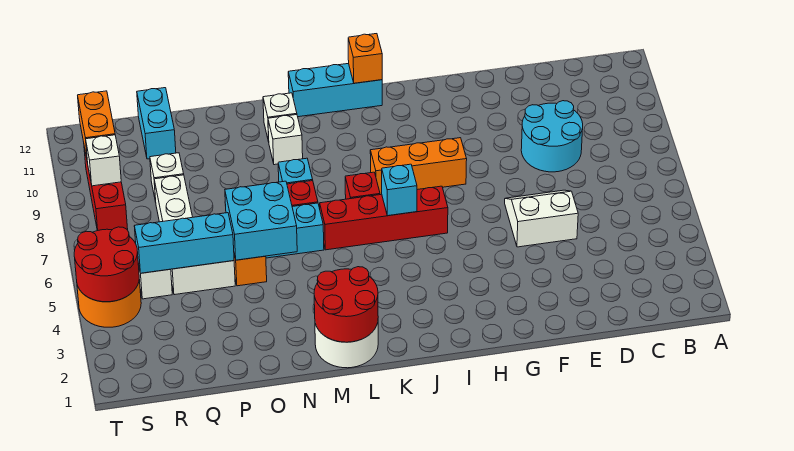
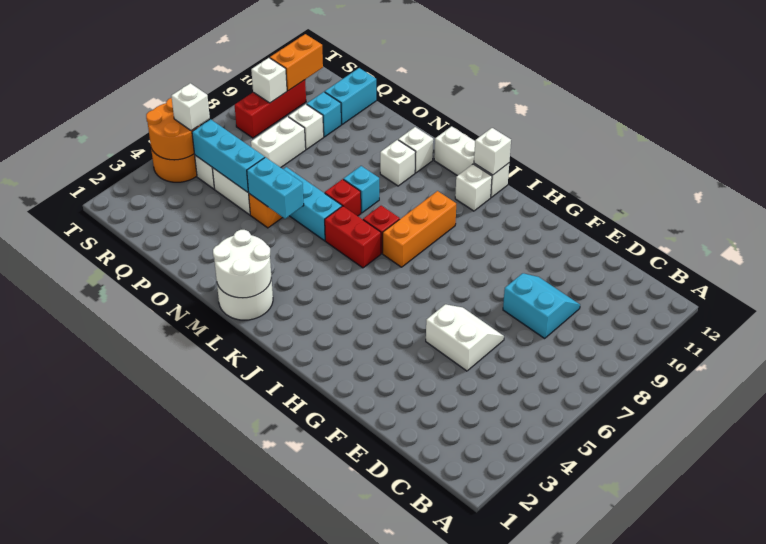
cyan round brick D8:E9 level 1 -> cyan slope D8:E9 level 1 top 8
orange brick H8:J8 level 1 -> orange brick J7:J9 level 1
red brick I6:L6 level 1 -> red brick K6:L6 level 1
cyan brick J6 level 2 -> cyan brick Q10 level 1
none -> white brick J11 level 1
cyan brick J12:L12 level 1 -> white brick J12:L12 level 1
orange brick J12 level 2 -> white brick J12 level 2
red round brick L1:M2 level 2 -> white round brick L1:M2 level 2
cyan brick N5:O6 level 2 -> cyan brick N5:O5 level 2
red round brick S4:T5 level 2 -> orange round brick S4:T5 level 2
none -> white brick S5 level 3

